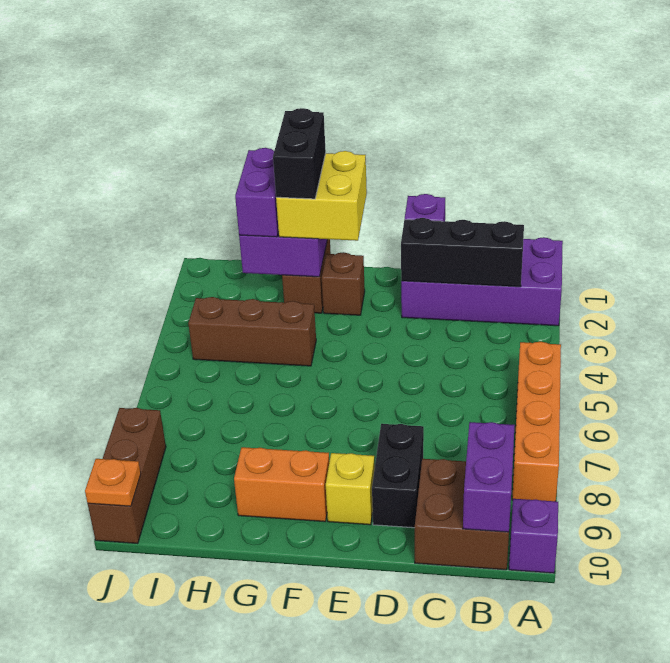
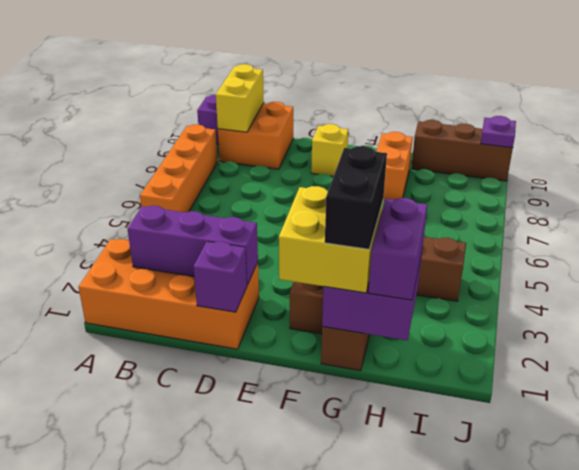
purple brick A1:D2 level 1 -> orange brick A1:D2 level 1
black brick B2:D2 level 2 -> purple brick B2:D2 level 2
brown brick B9:C10 level 1 -> orange brick B9:C10 level 1
purple brick B9:B10 level 2 -> yellow brick B9:B10 level 2
black brick D8:D9 level 1 -> none
orange brick F9:G9 level 1 -> orange brick G8:G9 level 1
brown brick J8:J10 level 1 -> brown brick H10:J10 level 1
orange plate J10 level 2 -> purple plate J10 level 2

